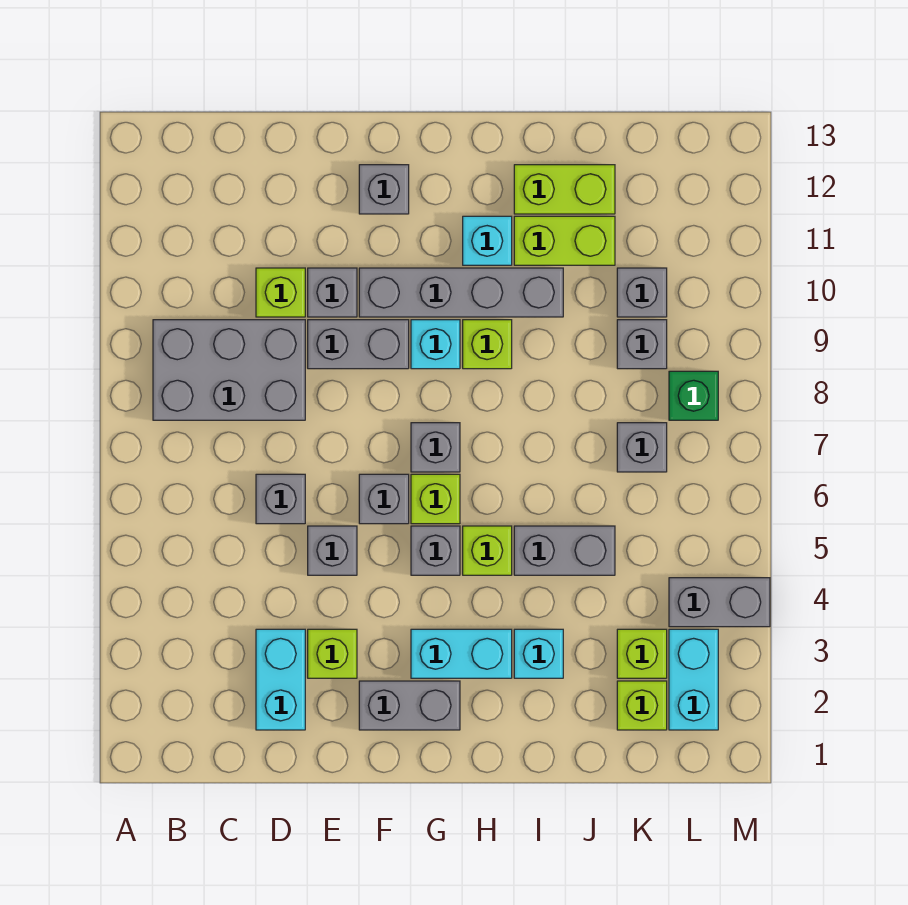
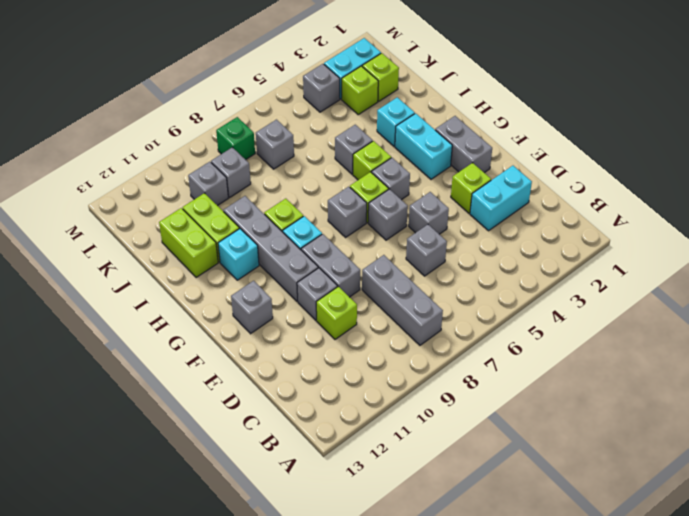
grey brick B8:D9 level 1 -> grey brick B8:D8 level 1
grey brick I5:J5 level 1 -> grey brick I5 level 1
grey brick L4:M4 level 1 -> grey brick L4 level 1

